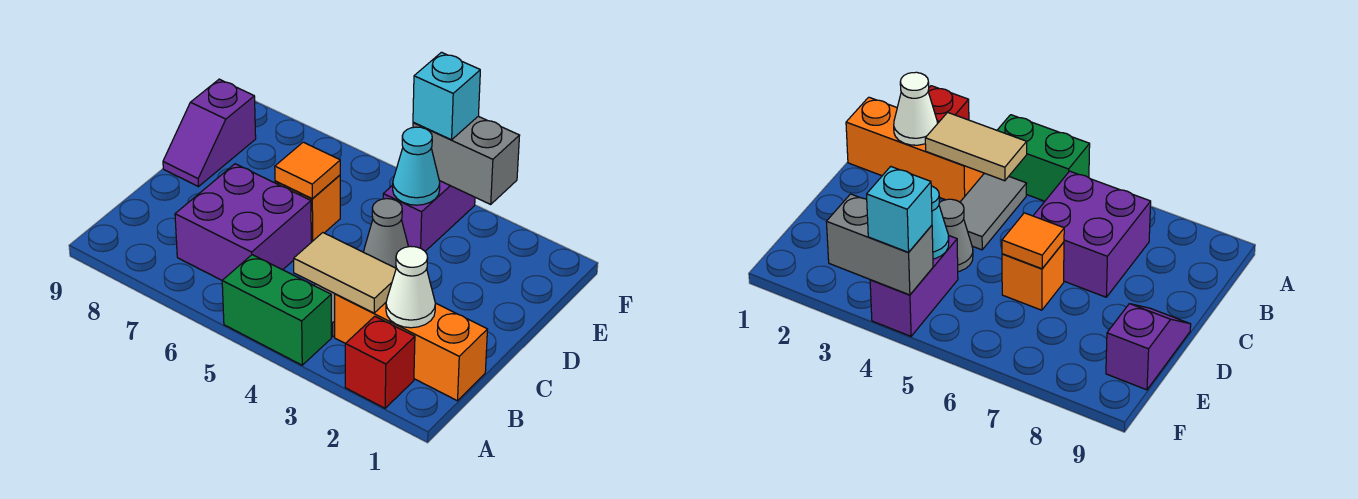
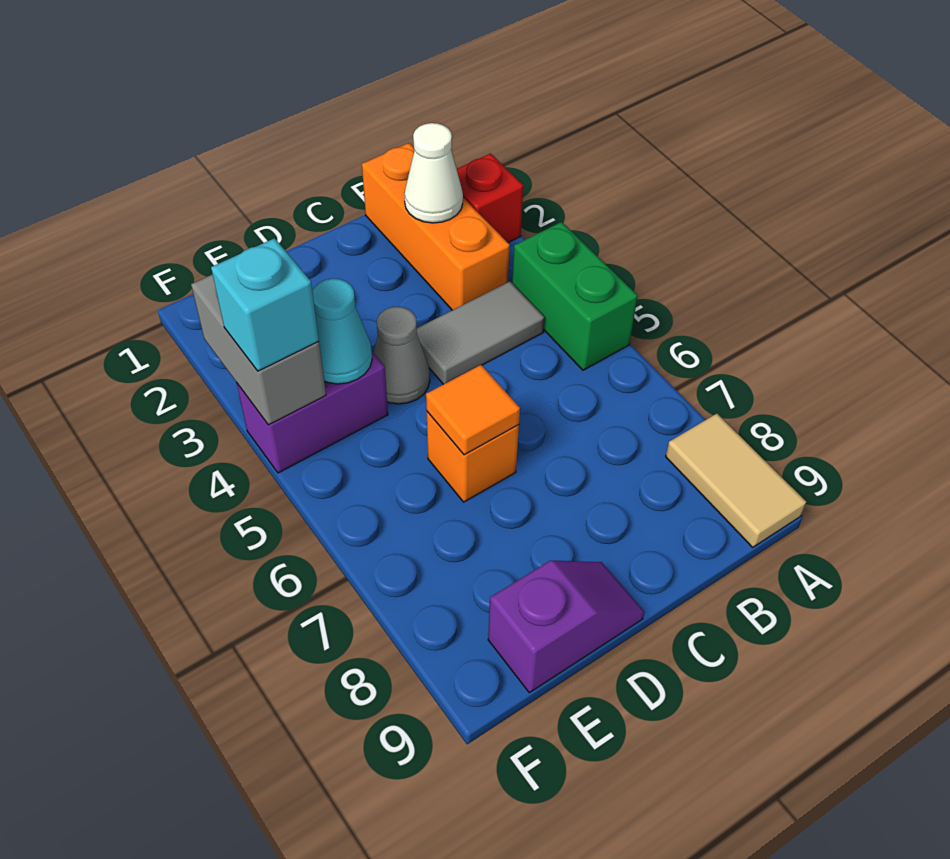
tan tile B3:B4 level 2 -> tan tile A8:A9 level 1
purple brick B6:C7 level 1 -> none

